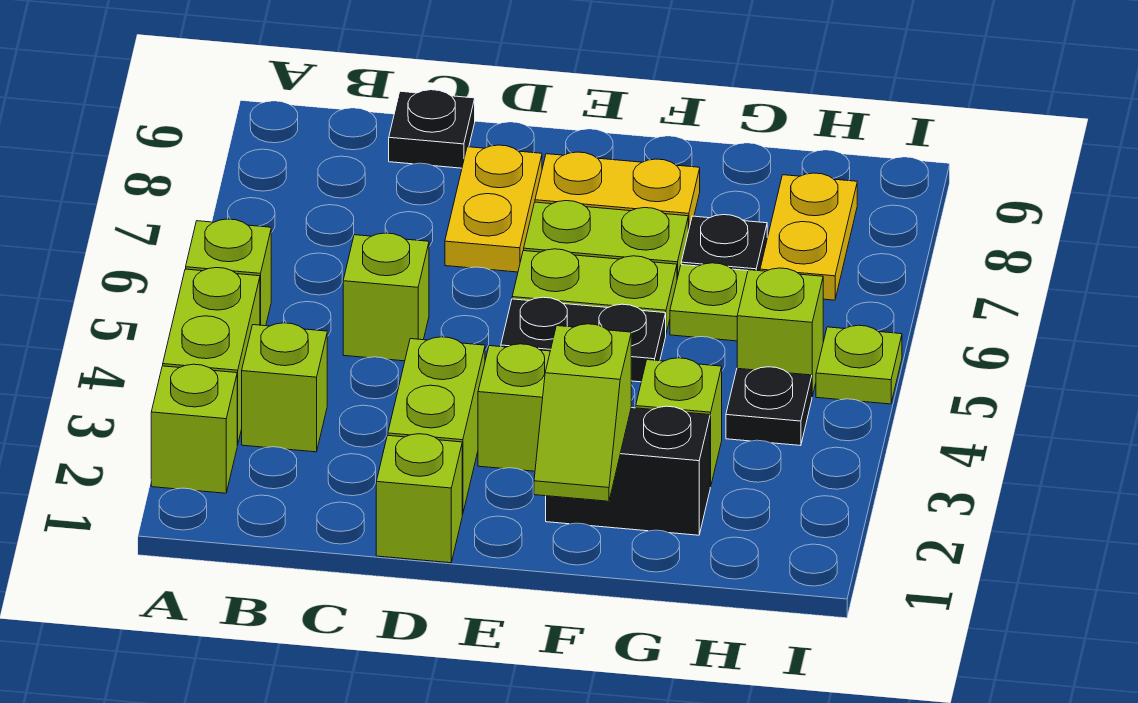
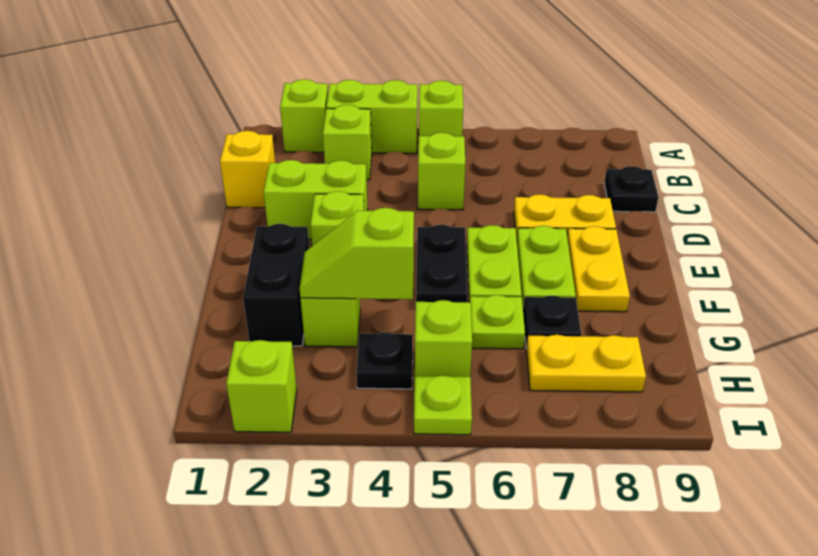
none -> yellow brick C1 level 1
lime brick D1 level 1 -> lime brick I2 level 1
lime slope F1:F2 level 2 top 2 -> lime slope G3:G4 level 2 top 4

